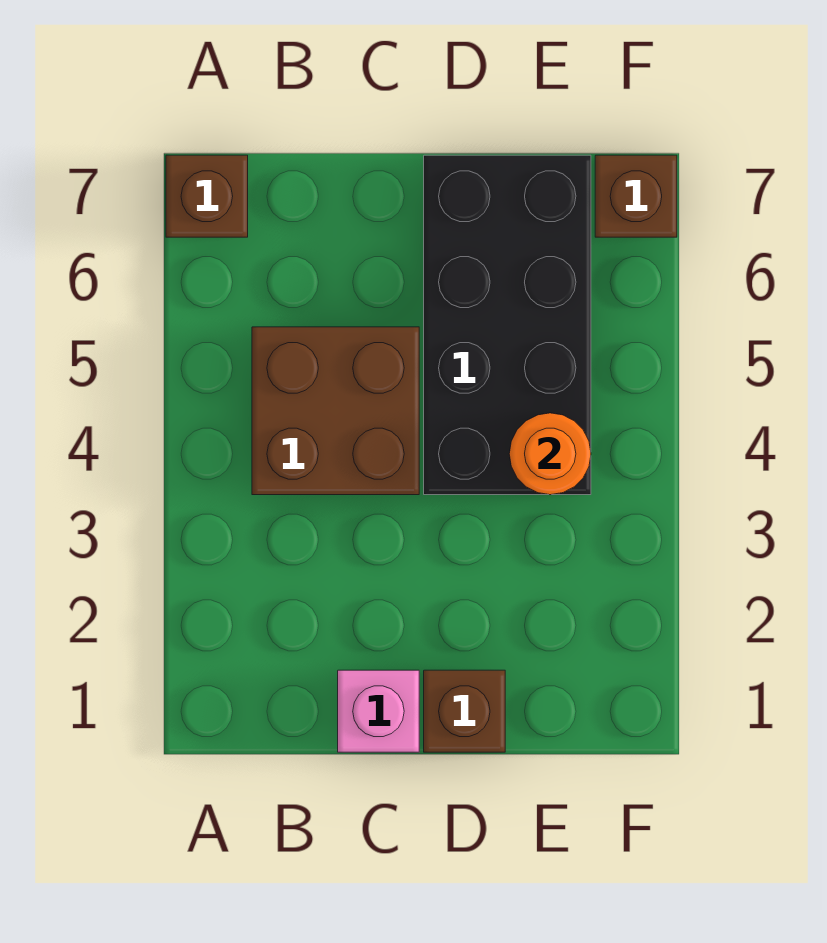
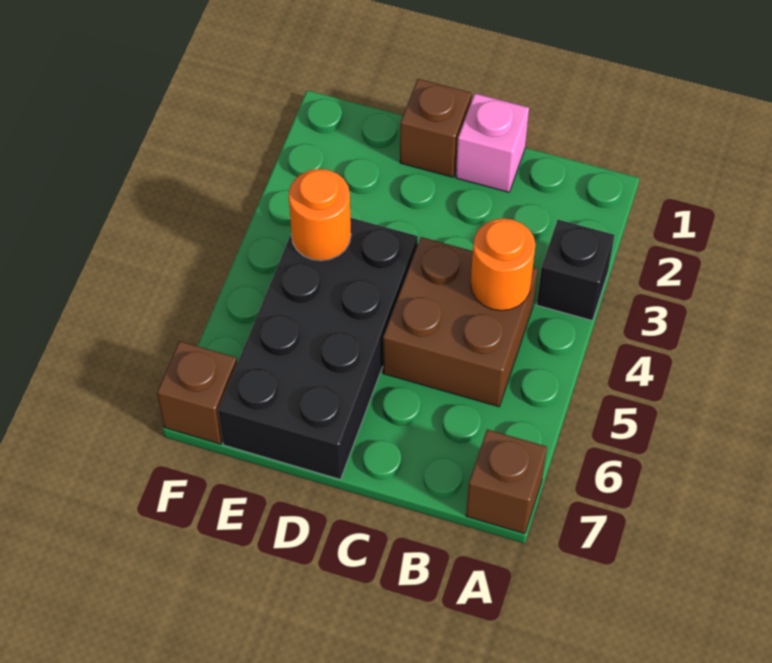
none -> black brick A3 level 1
none -> orange round brick B4 level 2

